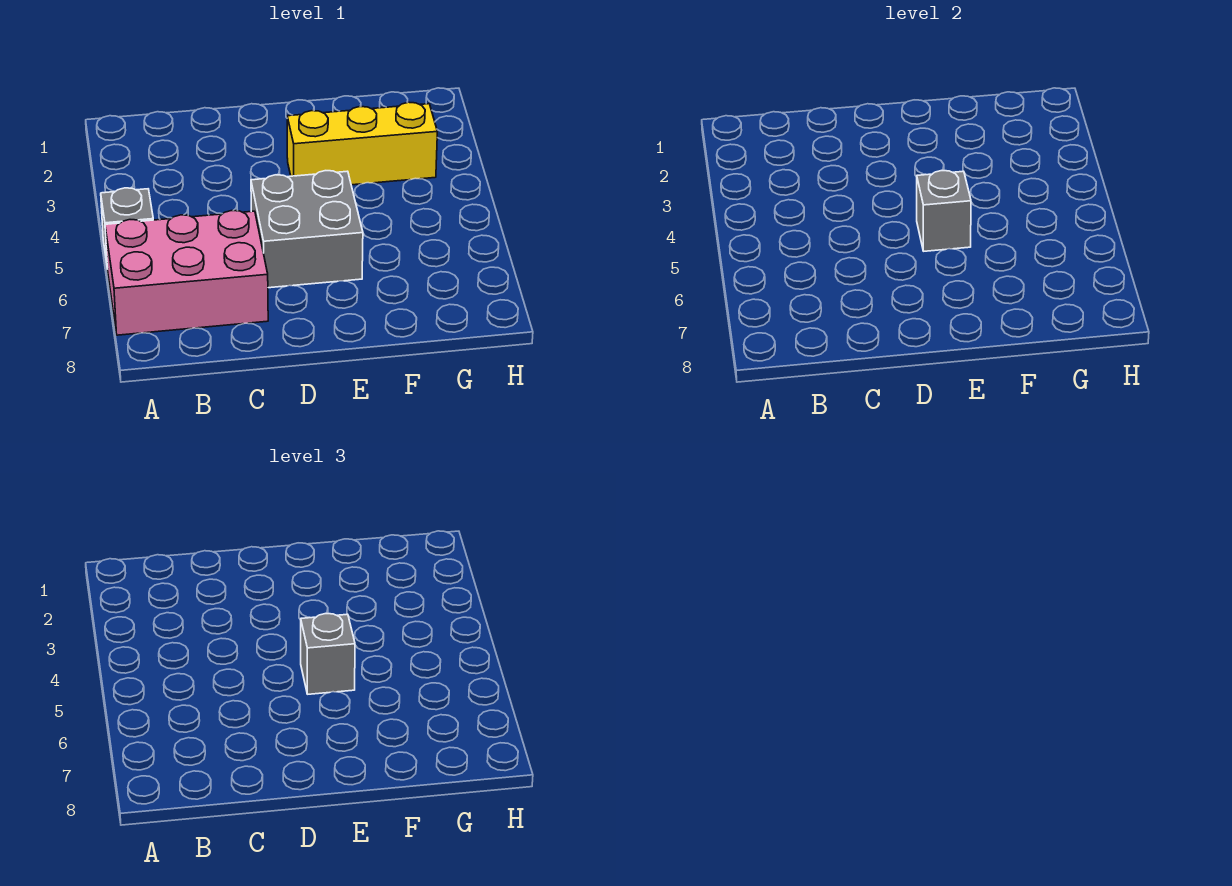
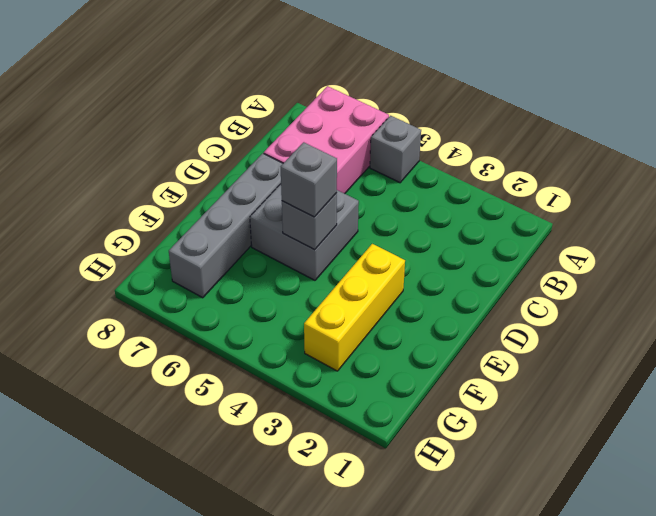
none -> grey brick D7:G7 level 1

